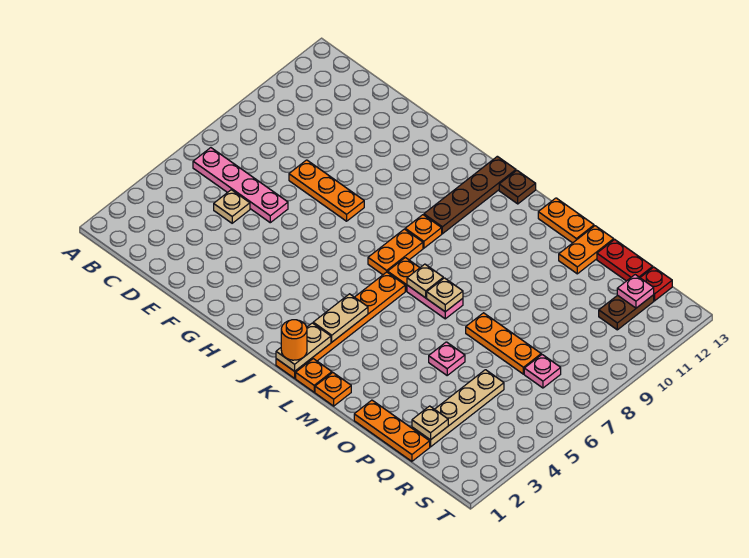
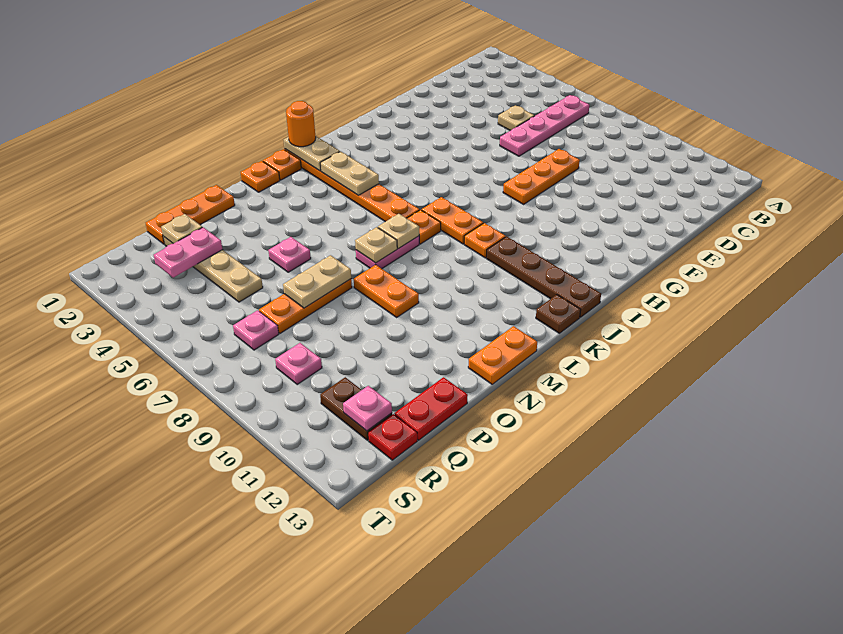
none -> tan plate O7:P7 level 2
orange plate O12:O13 level 1 -> orange plate N8:N9 level 1
none -> pink plate Q3:R3 level 2
none -> pink plate R9 level 1

